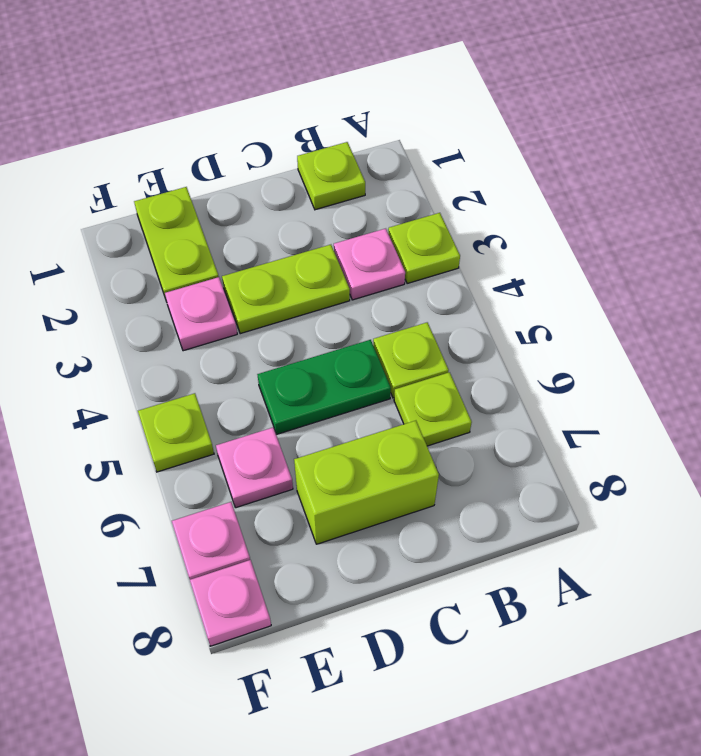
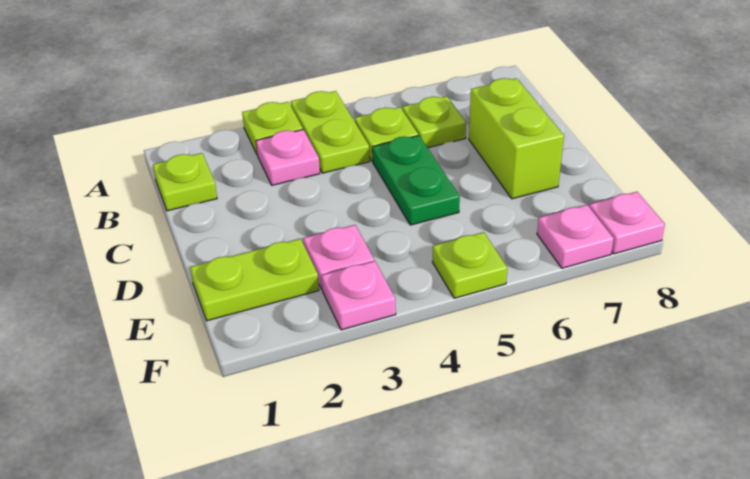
lime plate C3:D3 level 1 -> lime plate A4:B4 level 1
pink plate E6 level 1 -> pink plate F3 level 1

